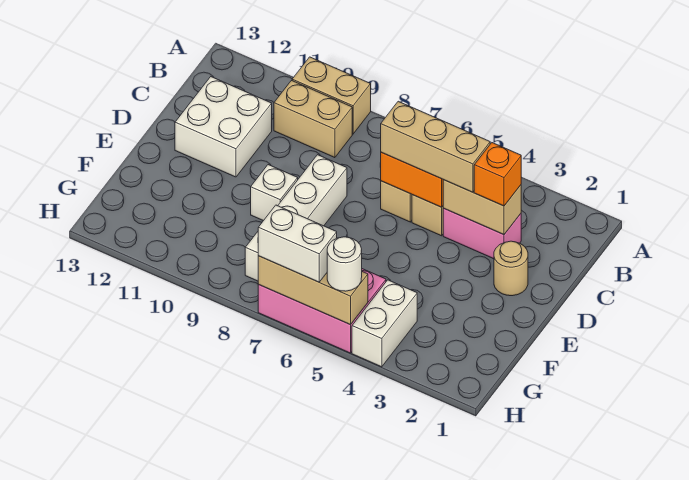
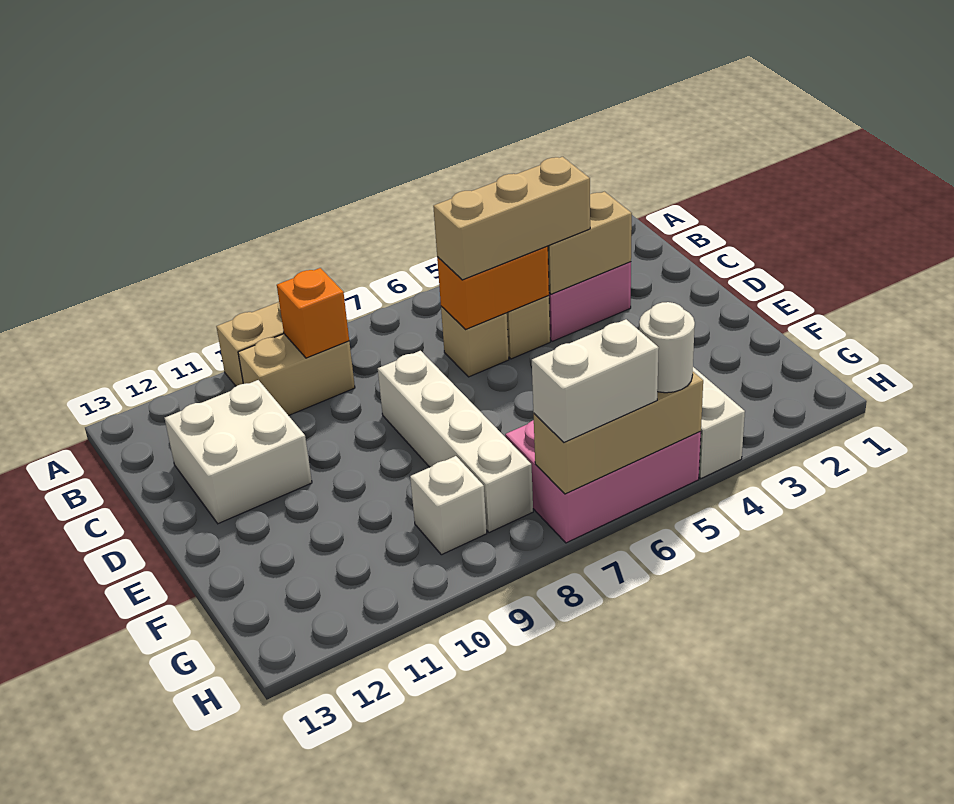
orange brick C3 level 3 -> orange brick B9 level 2
tan round brick D2 level 1 -> none
white brick E9 level 1 -> white brick G9 level 1

